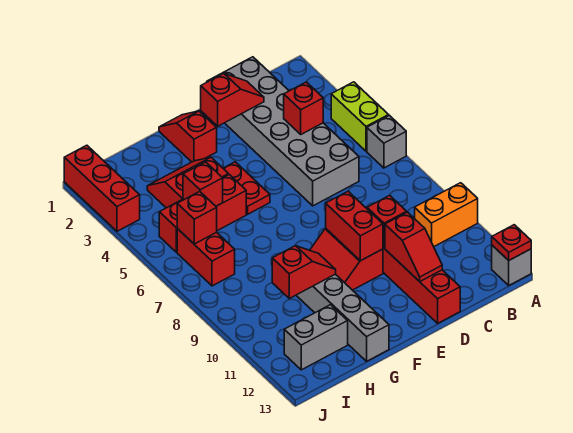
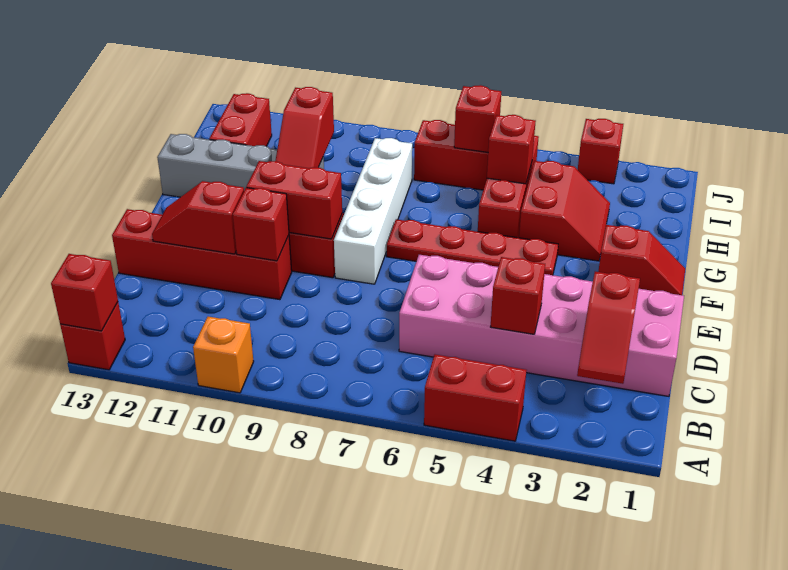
lime brick A4:A5 level 1 -> red brick A4:A5 level 1
grey brick A6 level 1 -> none
orange brick A10:B10 level 1 -> orange brick A10 level 1
grey brick A13 level 1 -> red brick A13 level 1
red plate A13 level 2 -> red brick A13 level 2
grey brick C1:D6 level 1 -> pink brick C1:D6 level 1
red slope D2:E2 level 2 top E -> red slope B2:C2 level 2 top C
none -> white brick E8:H8 level 1
red plate F4:F5 level 1 -> red plate F4:F7 level 1
grey brick H12:I12 level 1 -> red brick H12:I12 level 1
red brick J1:J3 level 1 -> red brick J3 level 1

